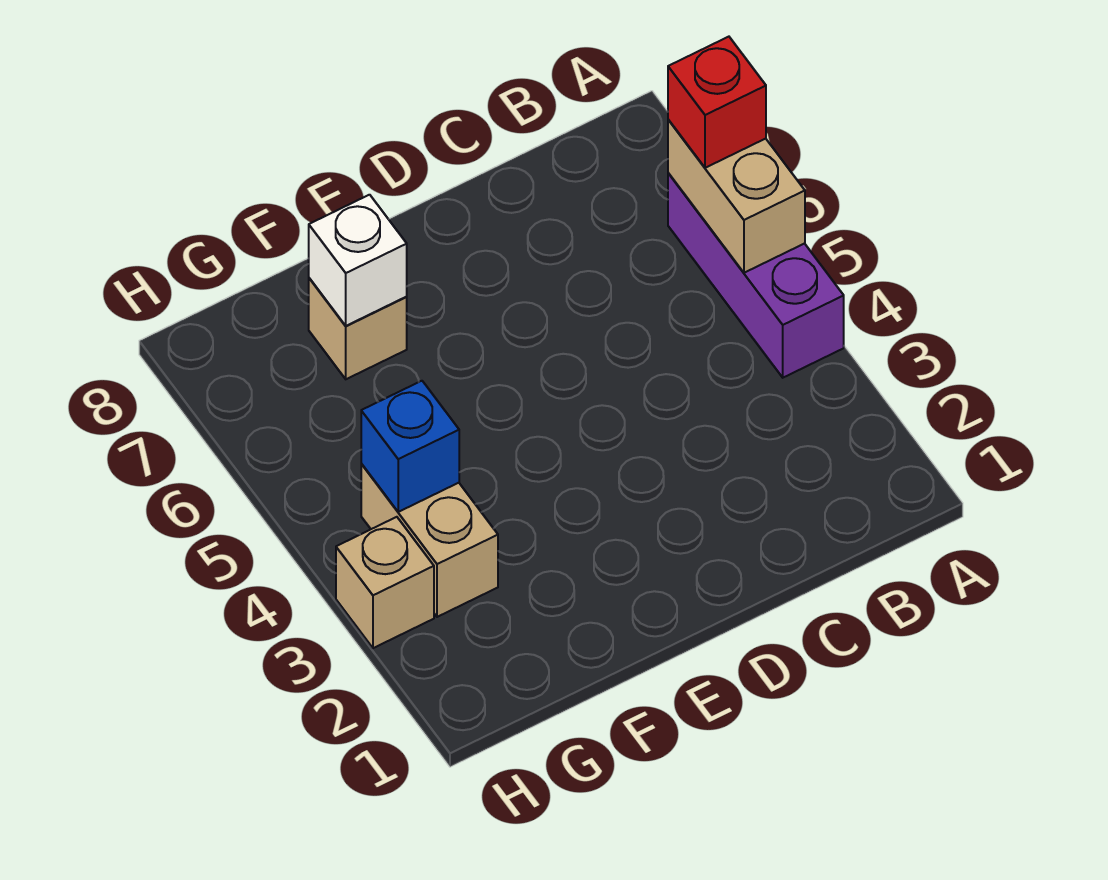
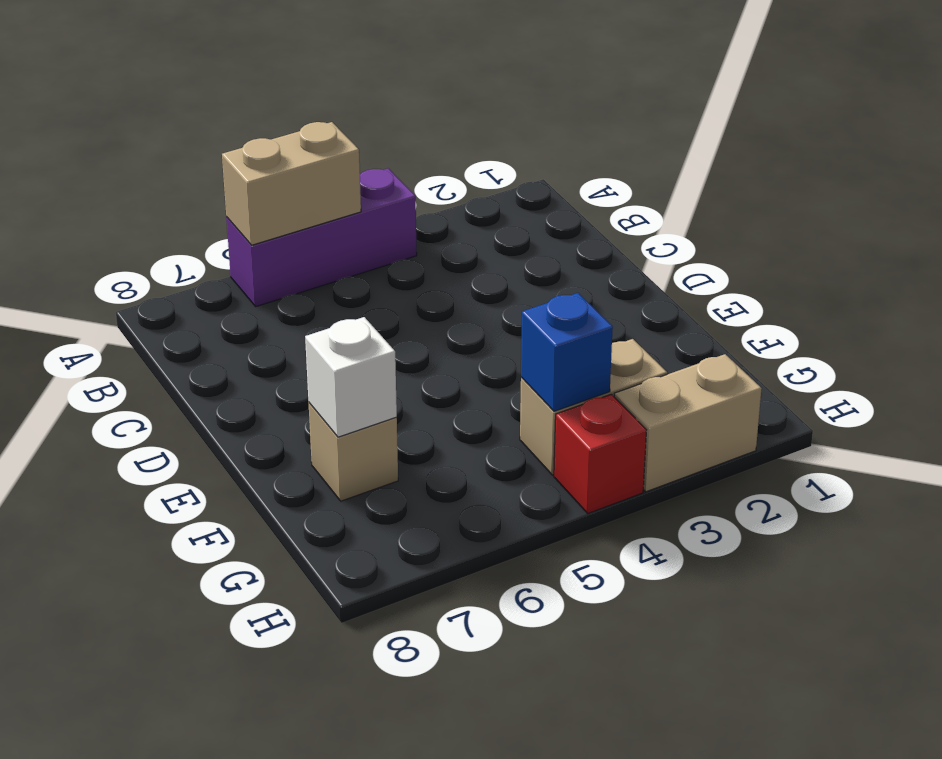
red brick A6 level 3 -> red brick H4 level 1
tan brick H3 level 1 -> tan brick H2:H3 level 1

